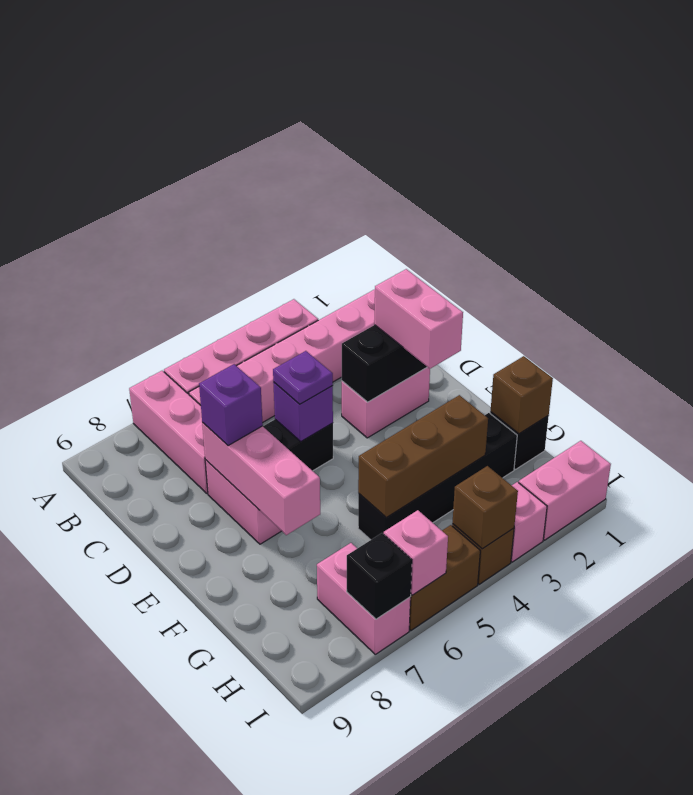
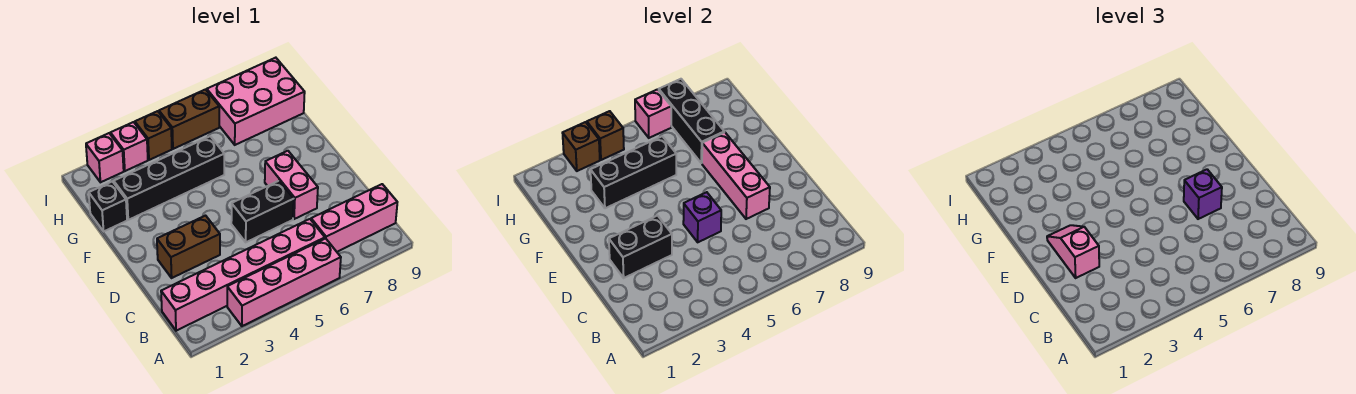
pink brick A7:C7 level 1 -> pink brick B7:B9 level 1
pink brick D2:D3 level 1 -> brown brick D2:D3 level 1
pink brick D2:E2 level 3 -> pink slope D2:E2 level 3 top D
purple plate D5 level 3 -> none
brown brick G1 level 2 -> brown brick I3 level 2
brown brick G3:G5 level 2 -> black brick G3:G5 level 2
pink brick H7:I7 level 1 -> pink brick H7:I9 level 1
pink brick I1:I2 level 1 -> pink brick I2 level 1
black brick I7 level 2 -> black brick G7:I7 level 2

